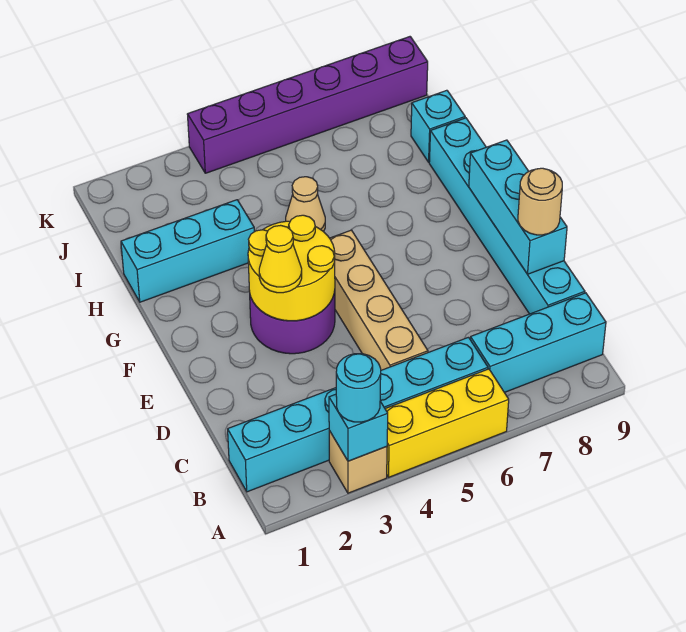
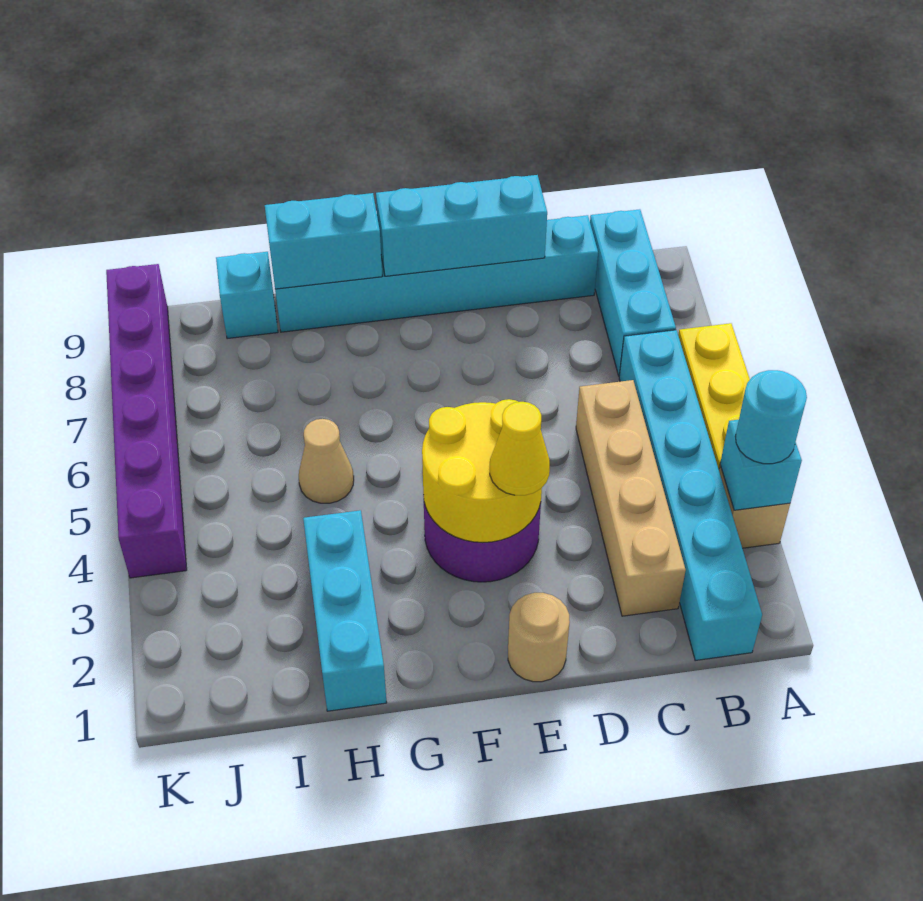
tan brick C5:F5 level 1 -> tan brick C2:C5 level 1
tan round brick D9 level 3 -> tan round brick E1 level 1
none -> cyan brick G9:H9 level 2

